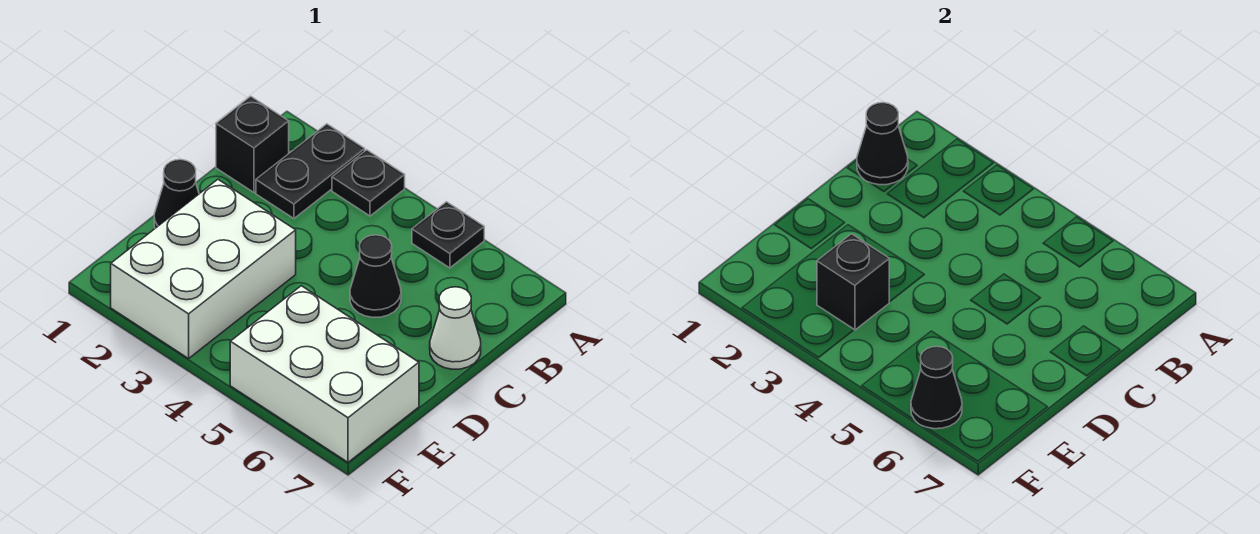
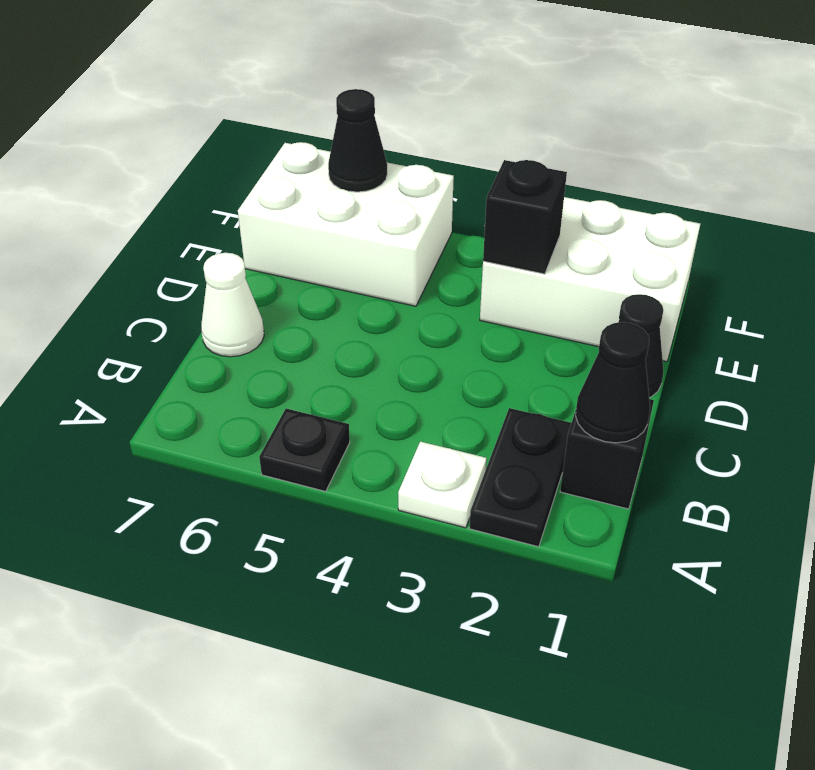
black plate A3 level 1 -> white plate A3 level 1
black cone C5 level 1 -> none
white brick D2:F3 level 1 -> white brick E1:F3 level 1

